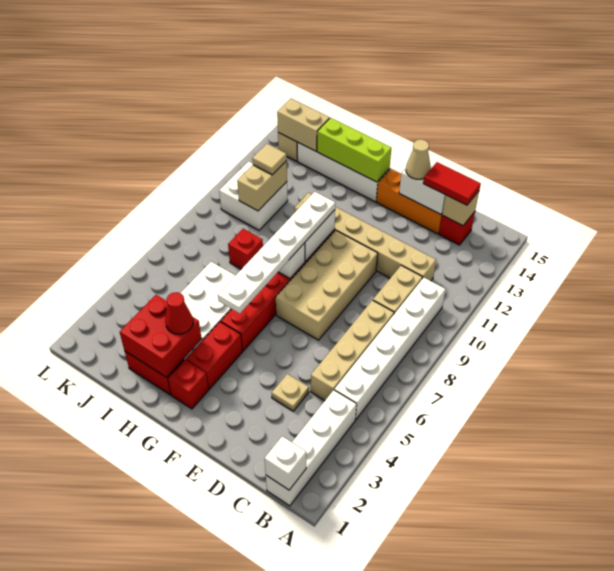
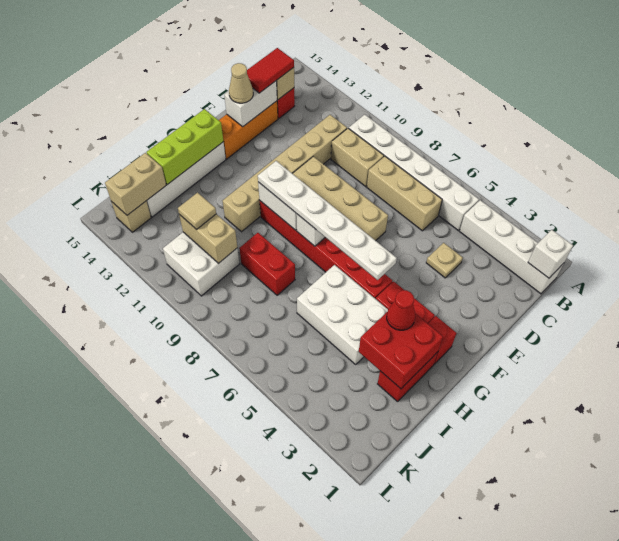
tan brick C5:C8 level 1 -> tan brick C6:C8 level 1
red brick I8 level 1 -> red brick I8:I9 level 1

